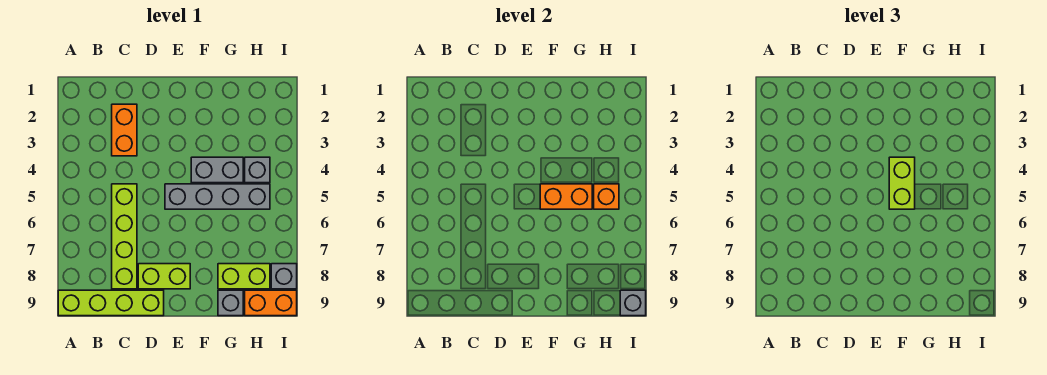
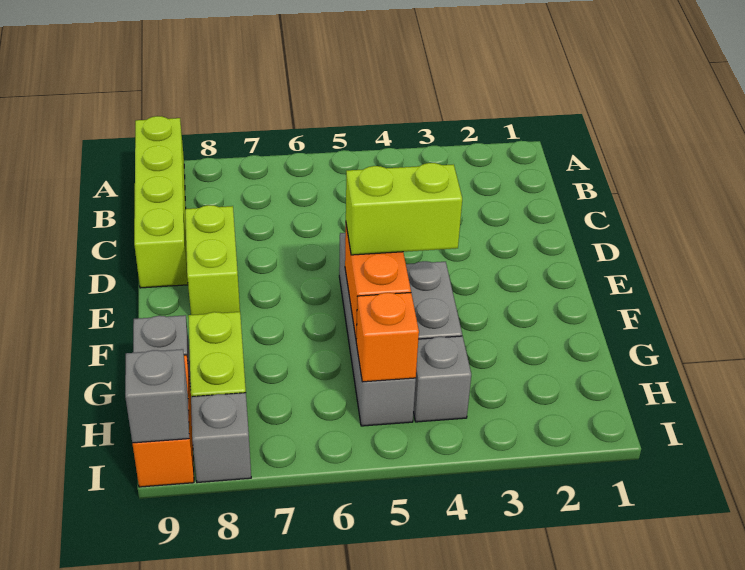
orange brick C2:C3 level 1 -> none
lime brick C5:C8 level 1 -> none

